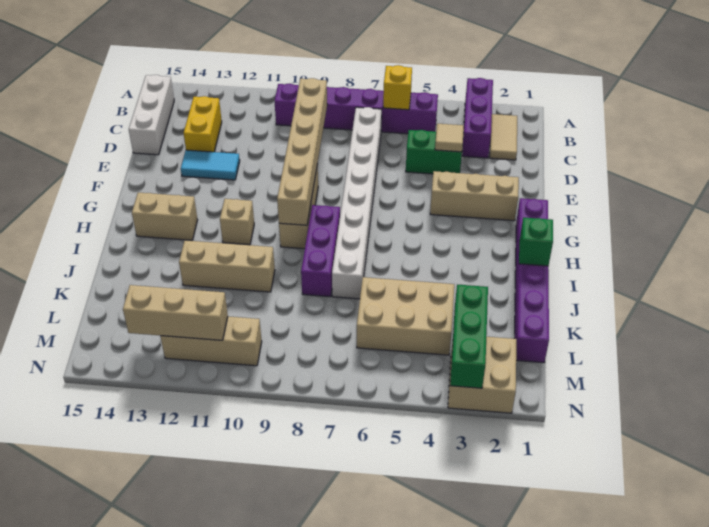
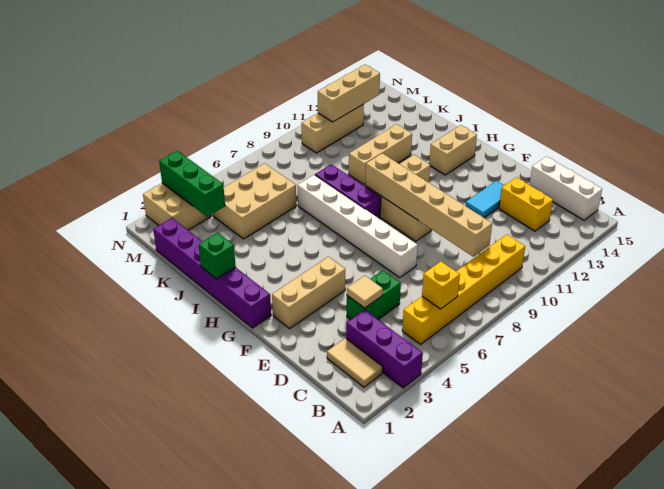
purple brick B5:B10 level 1 -> yellow brick B5:B10 level 1
white brick C7:J7 level 1 -> white brick E7:J7 level 1

